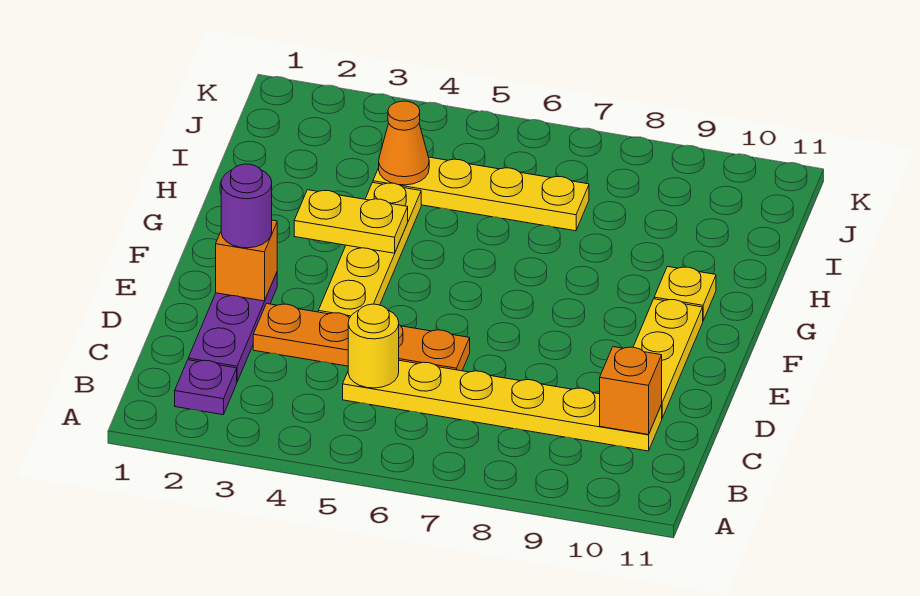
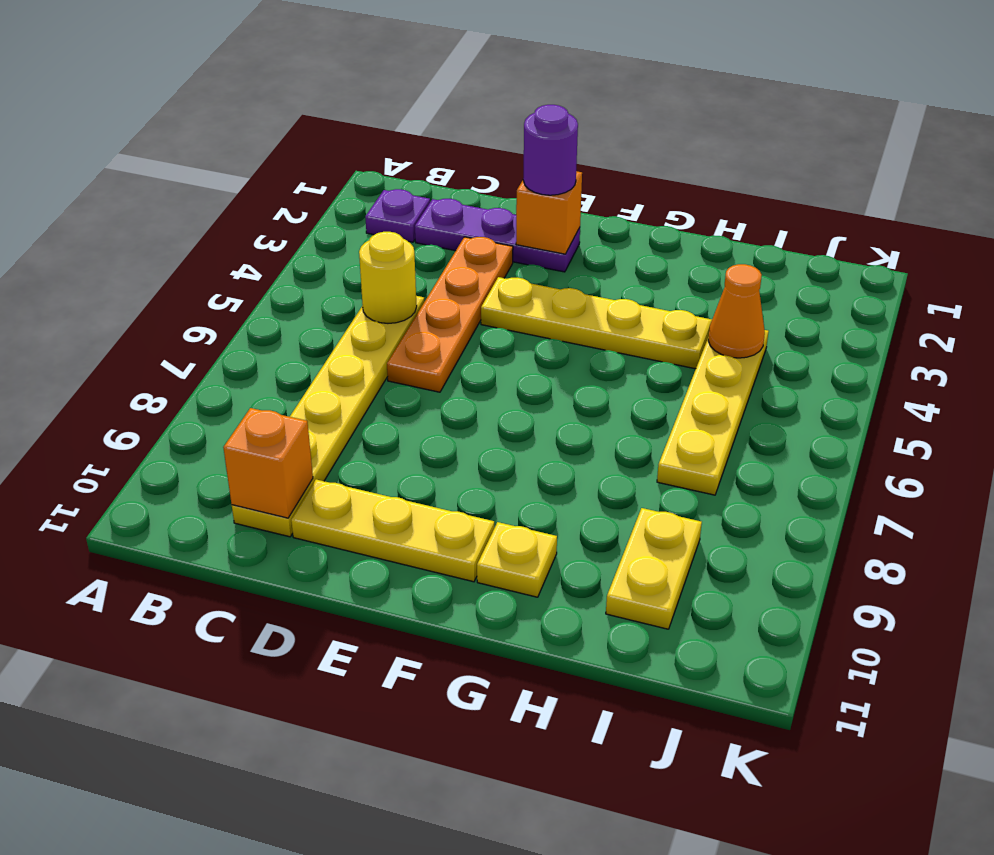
yellow plate G3:G4 level 2 -> yellow plate I9:I10 level 1

